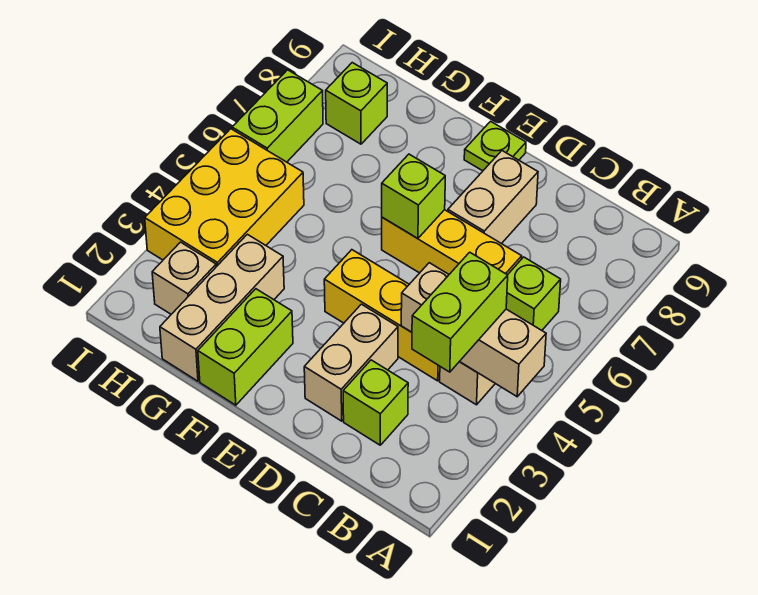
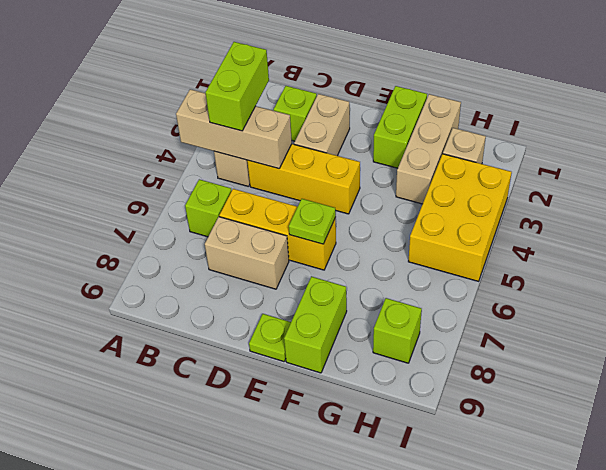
tan brick D7:D8 level 1 -> tan brick C7:D7 level 1
lime brick E6 level 2 -> lime plate E6 level 2
lime brick I6:I7 level 1 -> lime brick F8:F9 level 1

